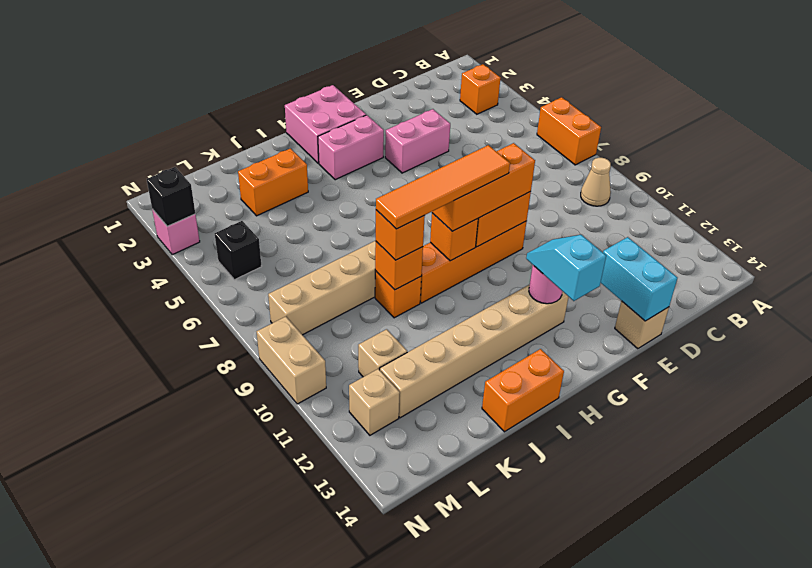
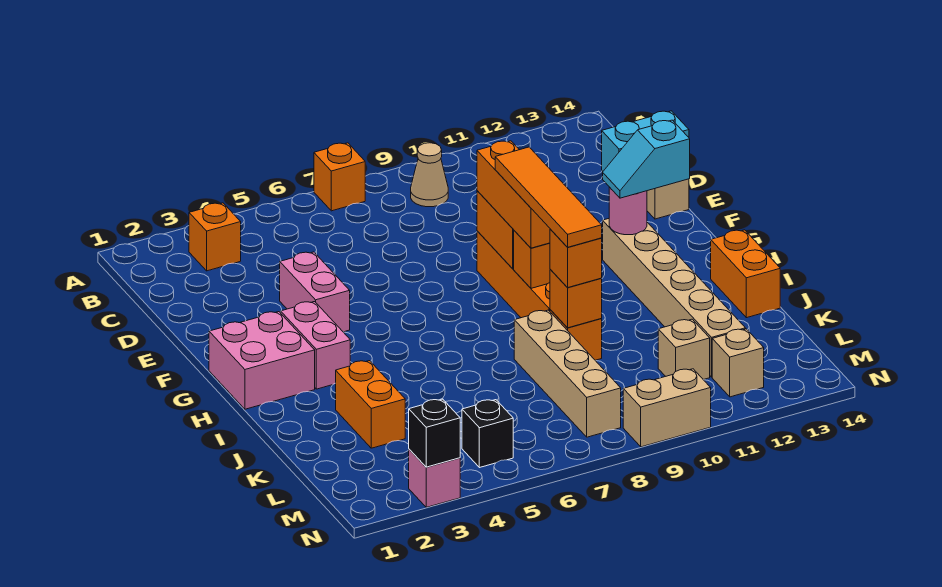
orange brick A6:A7 level 1 -> orange brick A7 level 1

